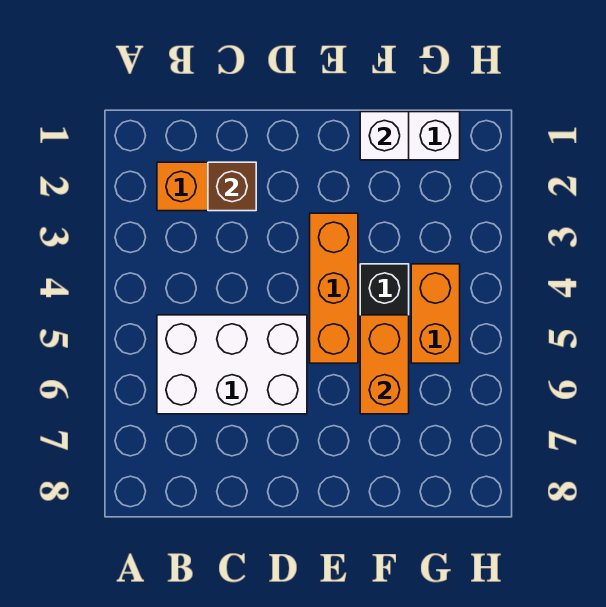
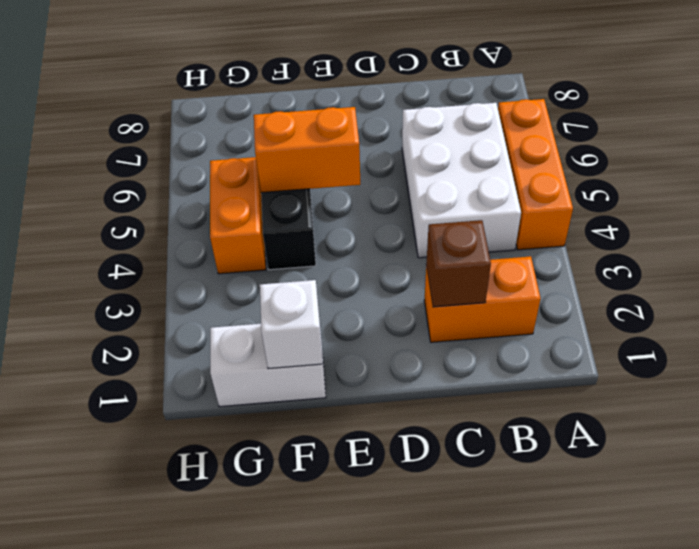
white brick B5:D6 level 1 -> white brick B4:C6 level 1
orange brick E3:E5 level 1 -> orange brick A4:A6 level 1
orange brick F5:F6 level 2 -> orange brick E5:F5 level 2

